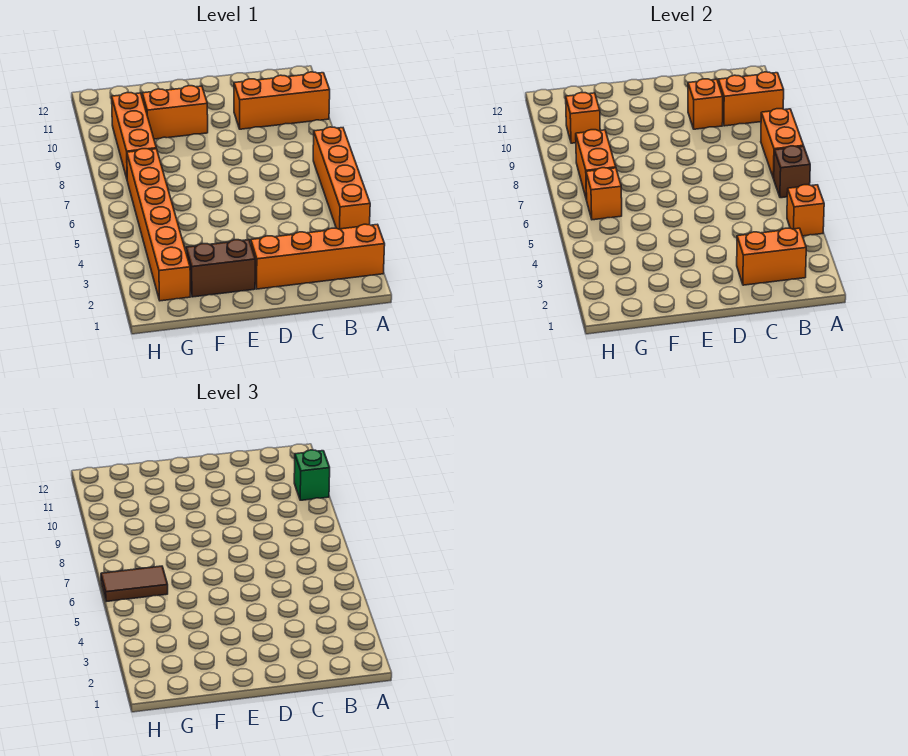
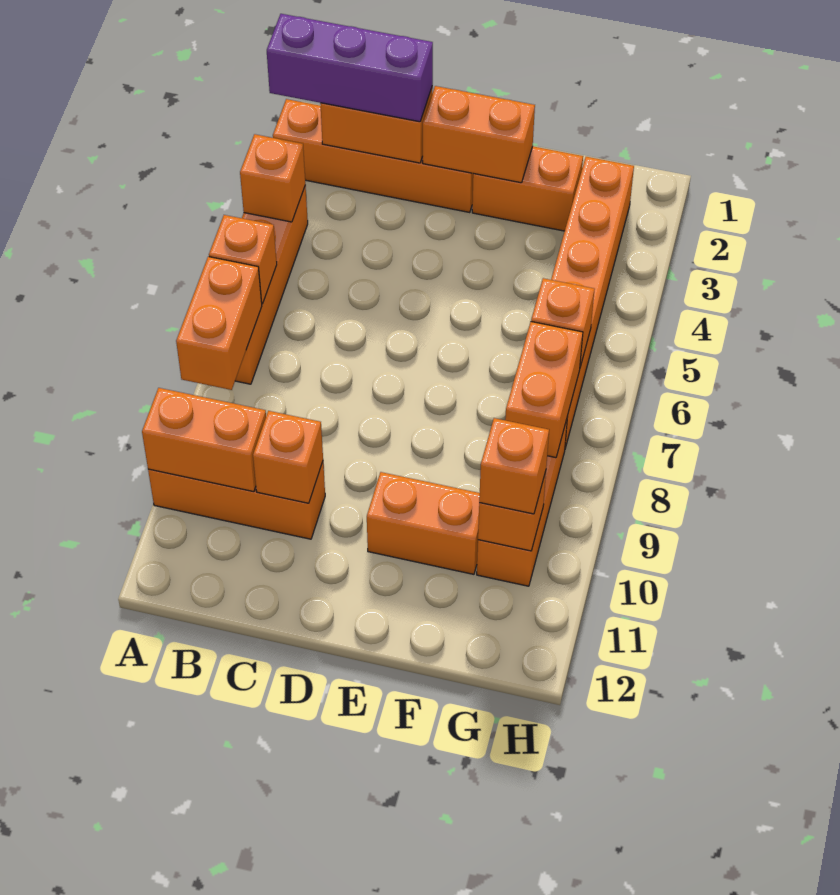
none -> purple brick A2:C2 level 3
brown brick A6 level 2 -> orange brick A6 level 2
green brick A10 level 3 -> none
none -> orange brick D2:E2 level 2
brown brick E2:F2 level 1 -> orange brick E2:F2 level 1
brown tile G6:H6 level 3 -> none
none -> orange brick G10 level 3

